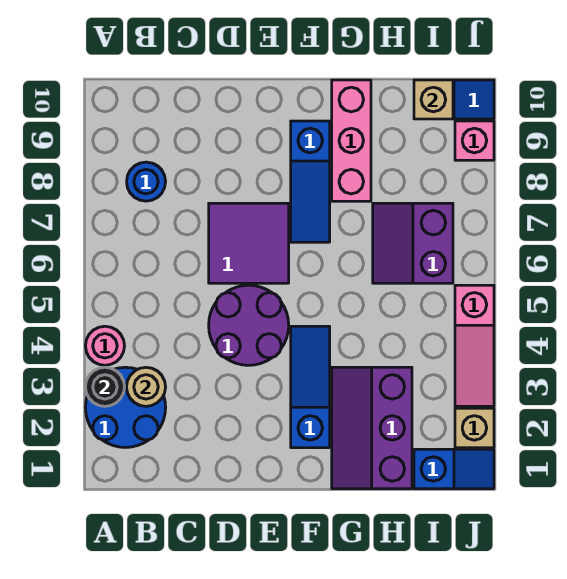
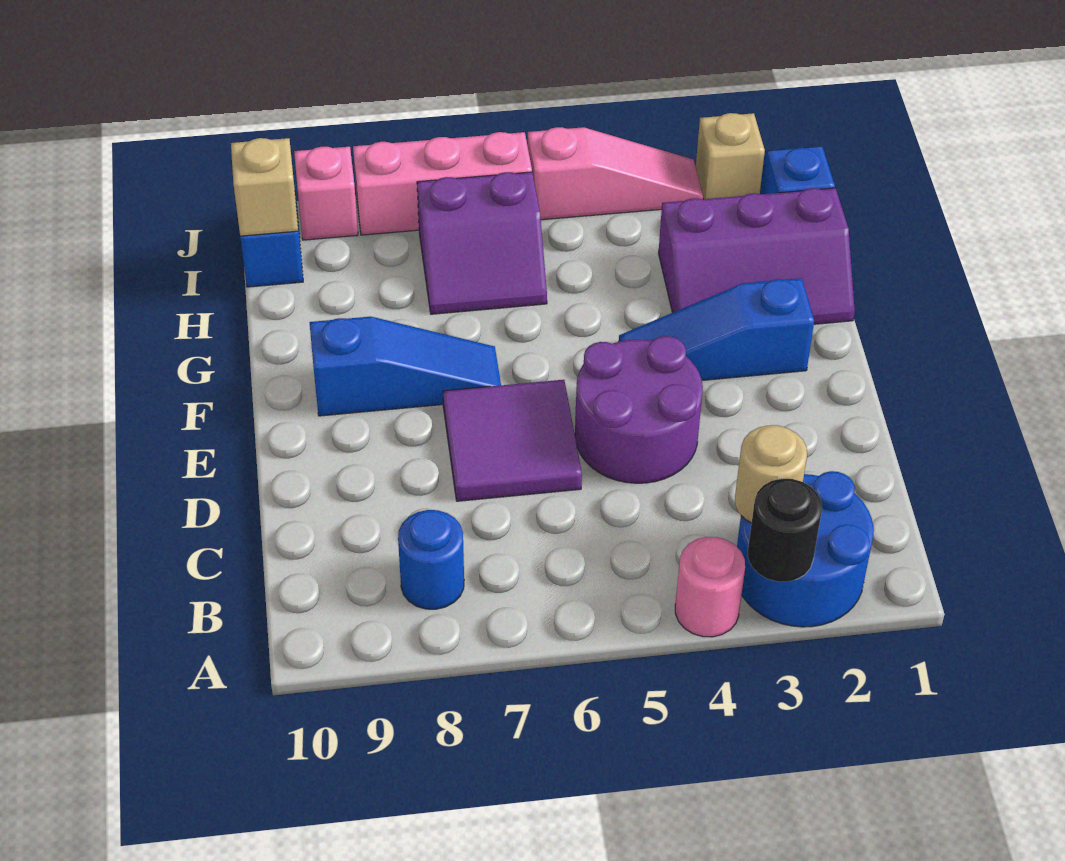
pink brick G8:G10 level 1 -> pink brick J6:J8 level 1

